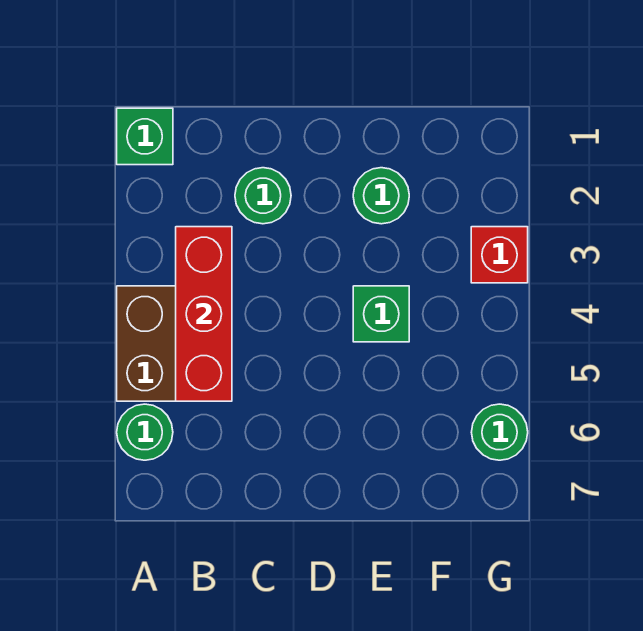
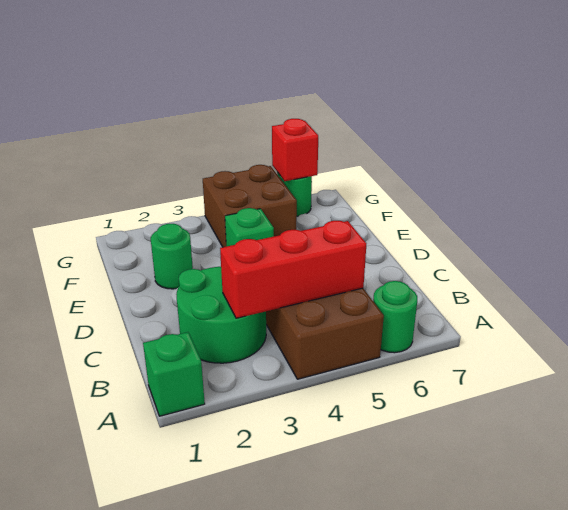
green round brick C2 level 1 -> green round brick B2:C3 level 1
none -> brown brick F4:G5 level 1
red brick G3 level 1 -> red brick G6 level 2

